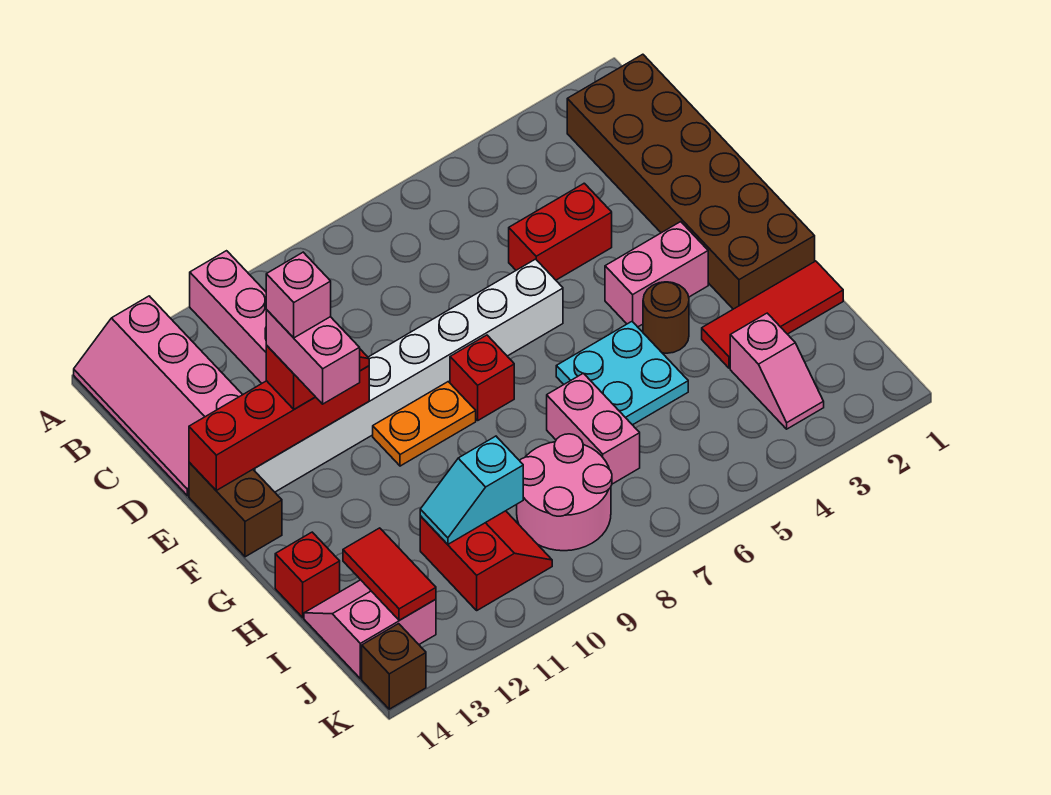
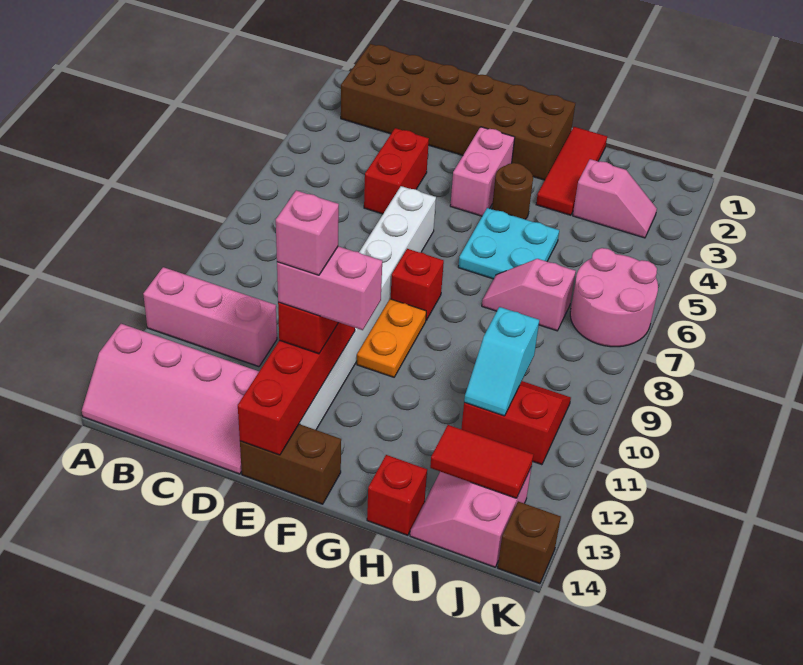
pink brick H7:I7 level 1 -> pink slope H7:I7 level 1 top I
pink round brick I8:J9 level 1 -> pink round brick J6:K7 level 1

